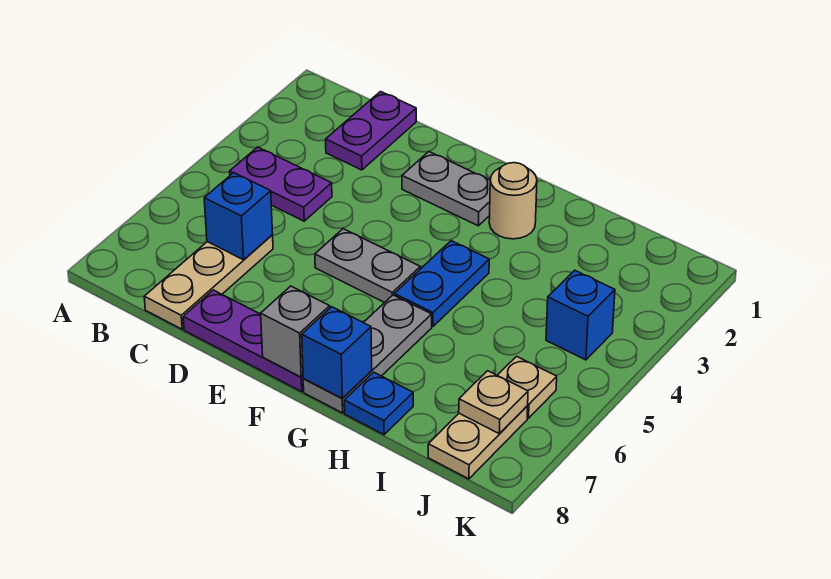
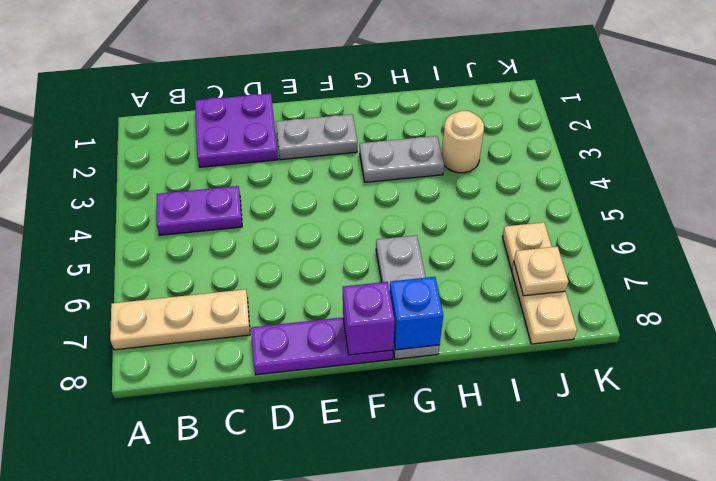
purple plate C1:C2 level 1 -> purple plate C1:D2 level 1
tan plate C6:C8 level 1 -> tan plate A7:C7 level 1
blue brick C6 level 2 -> none
grey plate E5:F5 level 1 -> grey plate G3:H3 level 1
grey brick F8 level 2 -> purple brick F8 level 2
tan round brick G2 level 1 -> tan round brick I3 level 1
blue plate G4:G5 level 1 -> none
blue plate H8 level 1 -> none
blue brick J4 level 1 -> none

